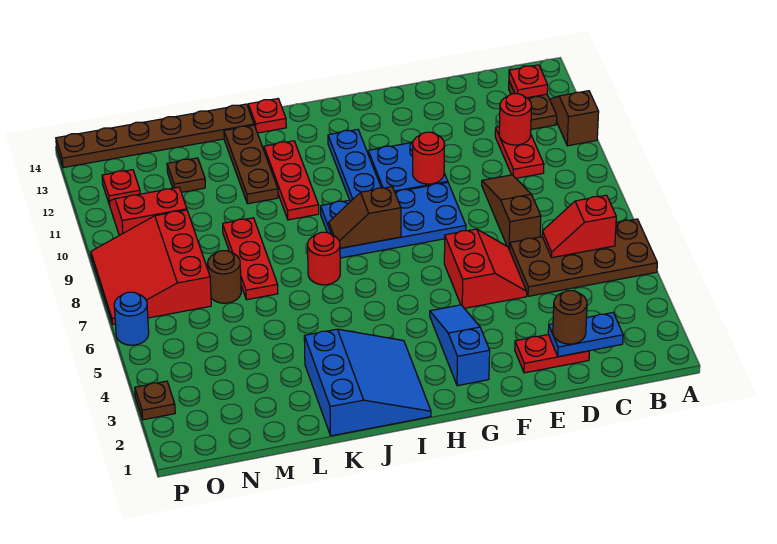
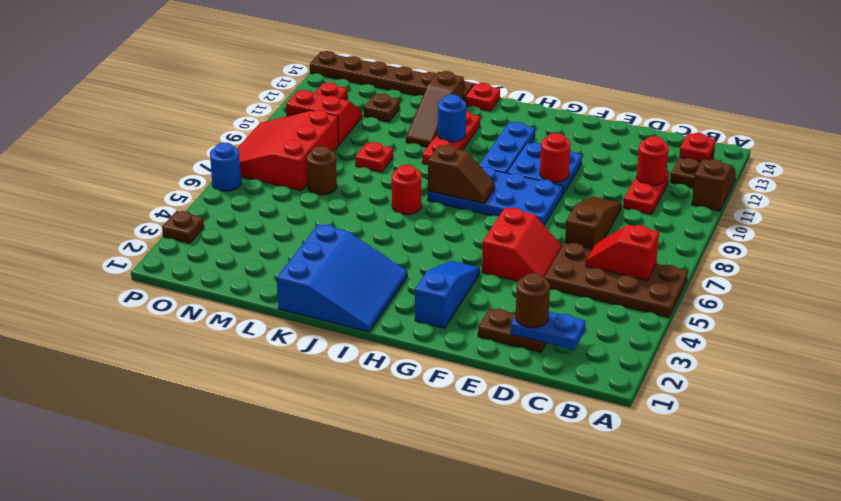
red plate D2:E2 level 1 -> brown plate D2:E2 level 1
brown slope H8:I8 level 2 top H -> brown slope H8:I8 level 2 top I
none -> blue round brick J11 level 2
brown plate K11:K13 level 1 -> brown slope K11:K13 level 1 top 13
red plate L7:L9 level 1 -> red plate L9 level 1

